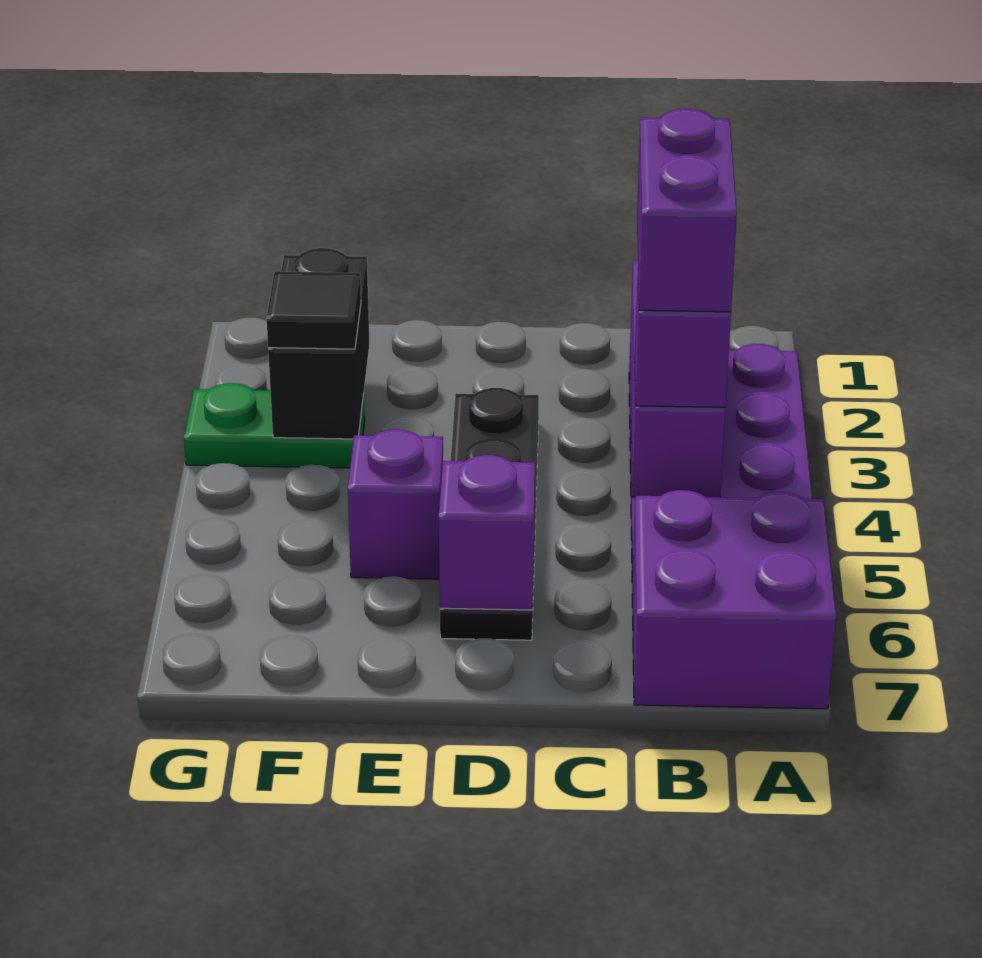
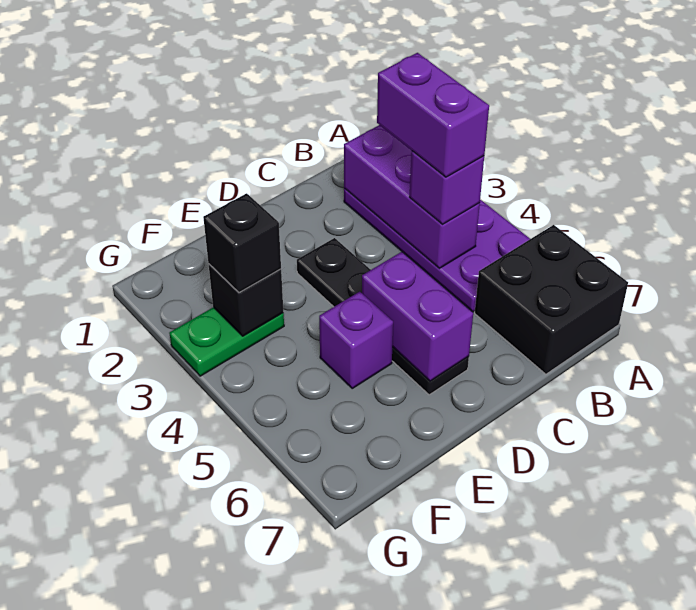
purple brick A6:B7 level 1 -> black brick A6:B7 level 1
purple brick D6 level 2 -> purple brick D5:D6 level 2
black brick F2:F3 level 2 -> black brick F3 level 2
black tile F3 level 3 -> black brick F3 level 3

